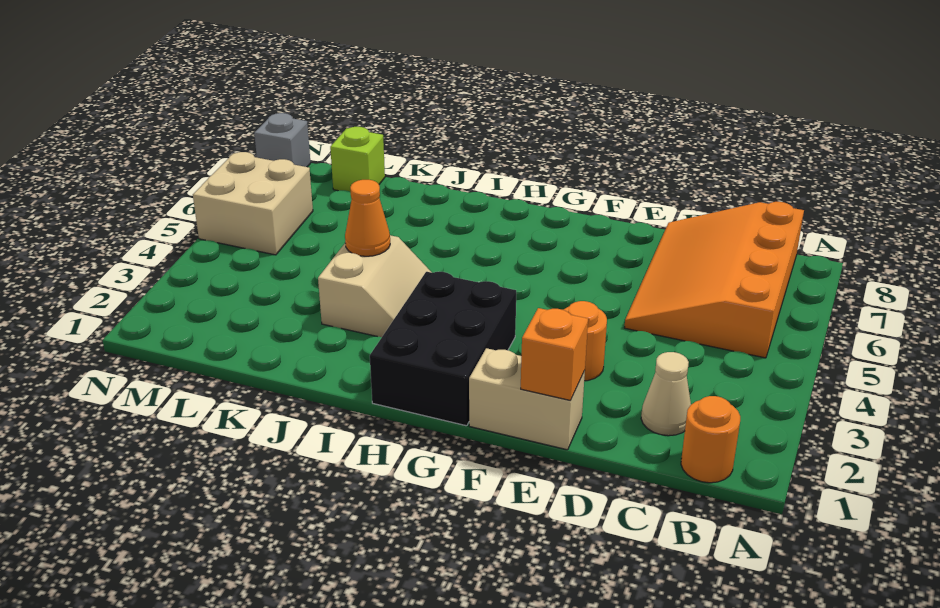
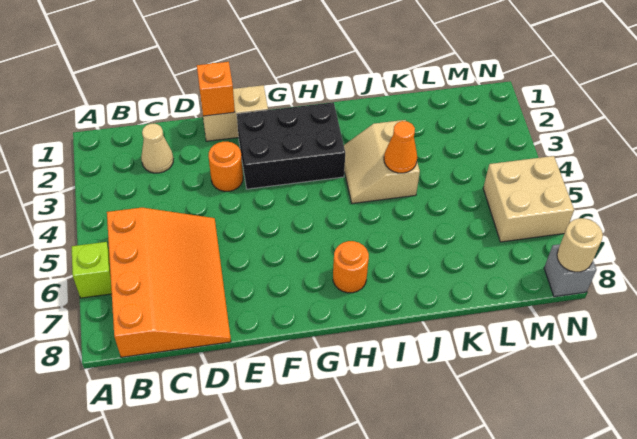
orange round brick B1 level 1 -> orange round brick H7 level 1
black brick G1:H3 level 1 -> black brick F2:H3 level 1
lime brick L8 level 1 -> lime brick A6 level 1
none -> tan round brick N8 level 2

